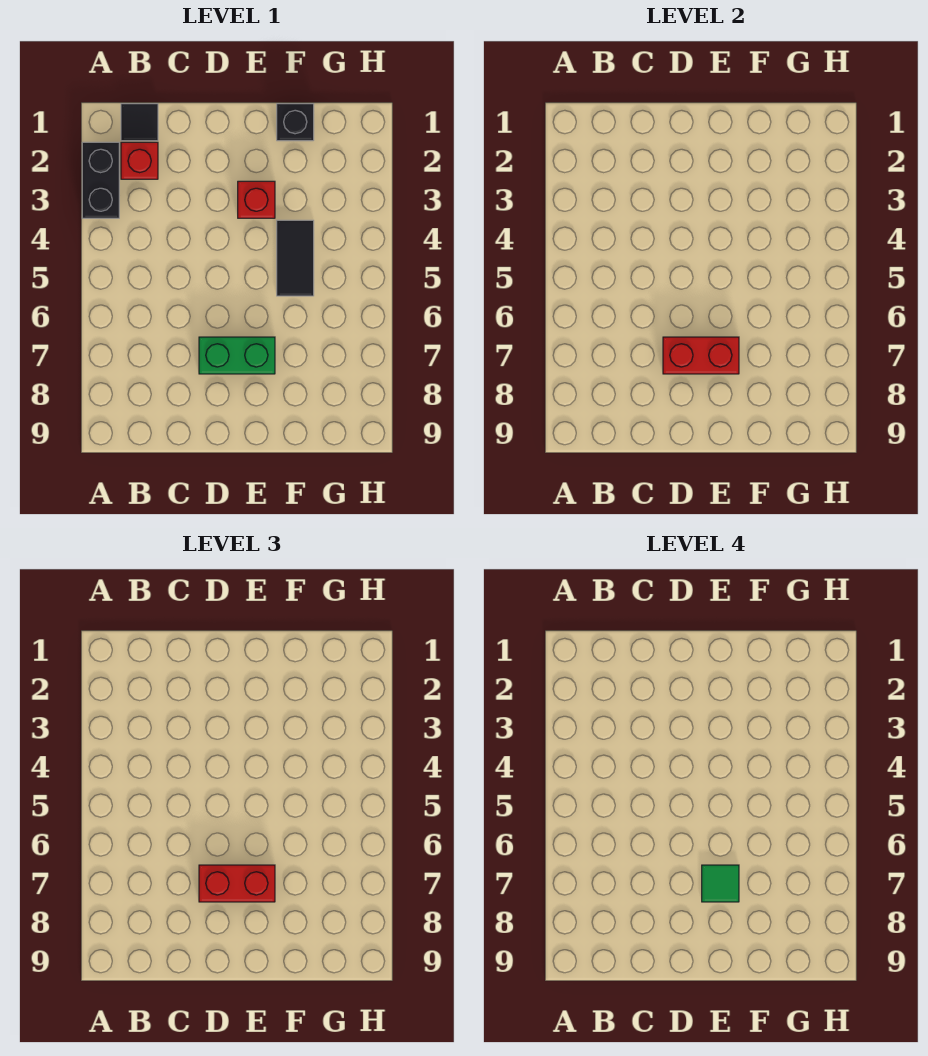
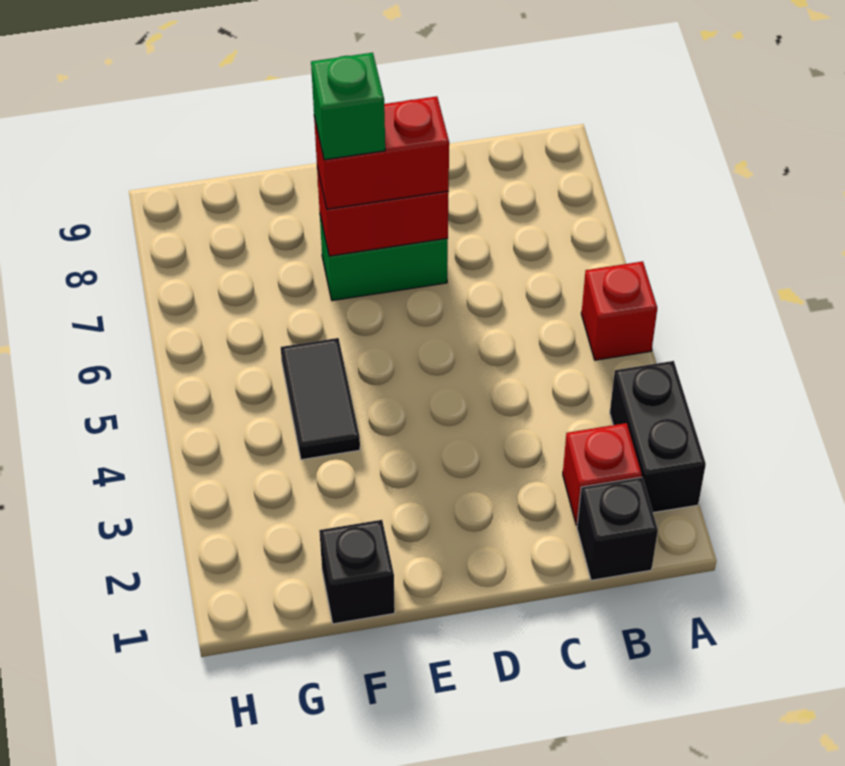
black tile B1 level 1 -> black brick B1 level 1
red brick E3 level 1 -> red brick A5 level 1
green tile E7 level 4 -> green brick E7 level 4

